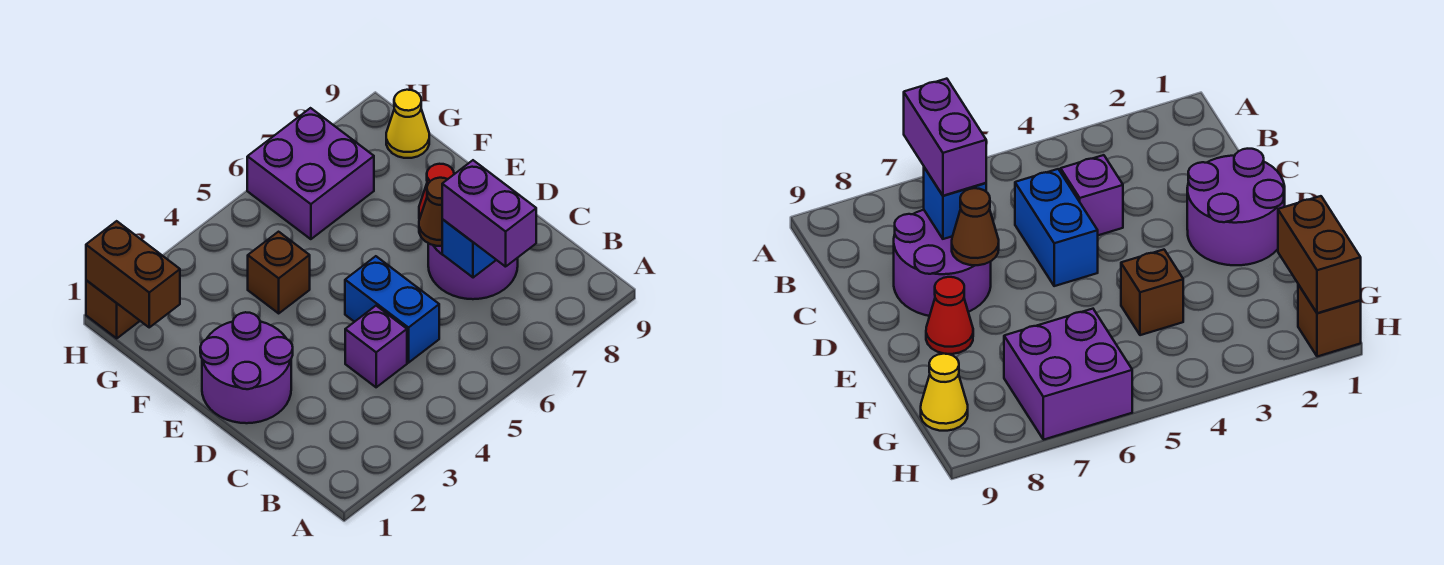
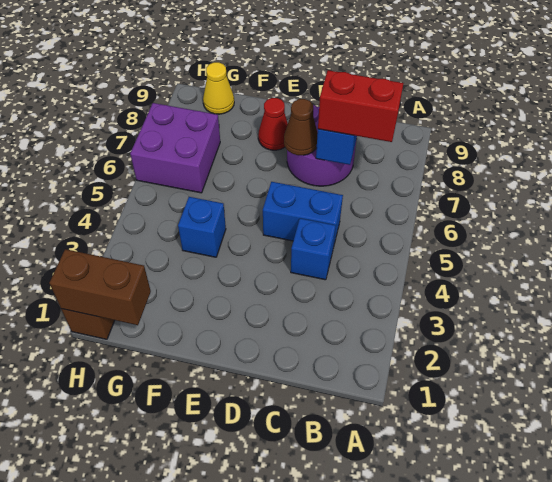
purple brick B7:C7 level 3 -> red brick B7:C7 level 3
purple brick C4 level 1 -> blue brick C4 level 1
purple round brick D1:E2 level 1 -> none
brown brick F4 level 1 -> blue brick F4 level 1

